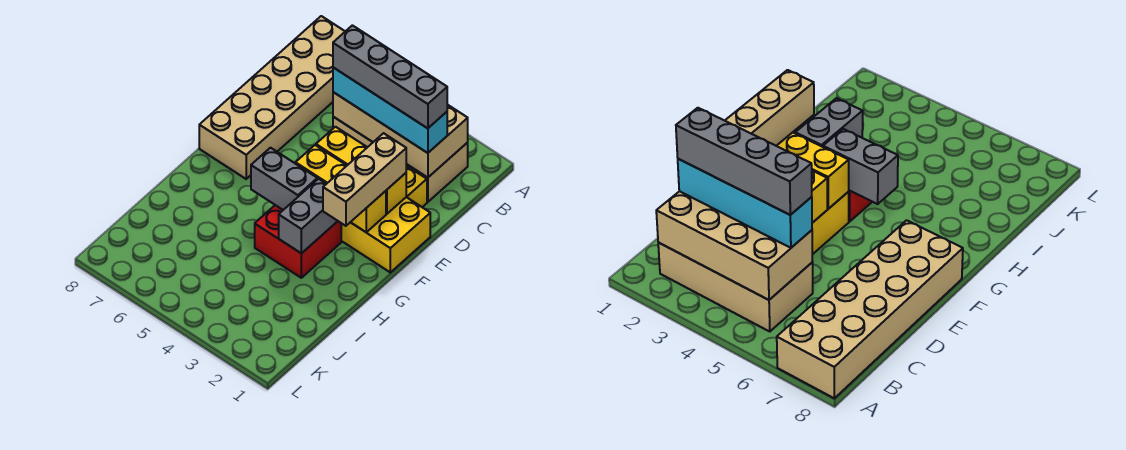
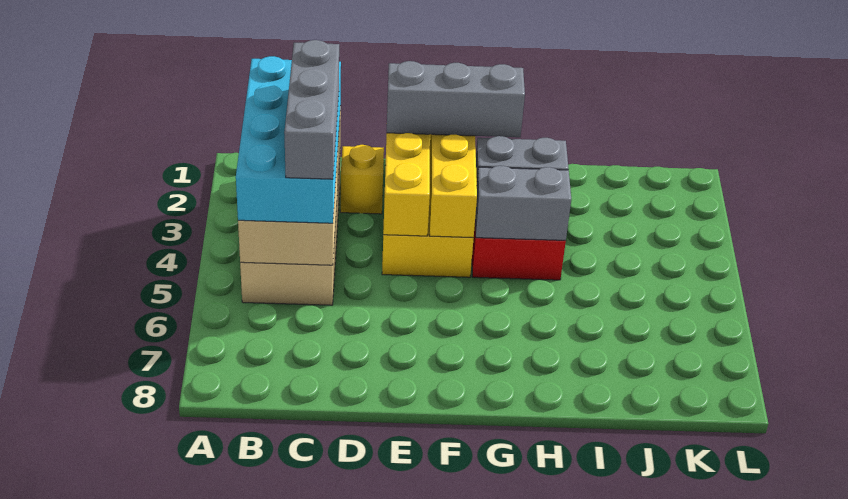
tan brick A7:F8 level 1 -> none
cyan brick C2:C5 level 3 -> cyan brick B2:C5 level 3
grey brick C2:C5 level 4 -> grey brick C3:C5 level 4
tan brick E2:G2 level 3 -> grey brick E2:G2 level 3
grey brick G4:G5 level 2 -> grey brick G4:H4 level 2

